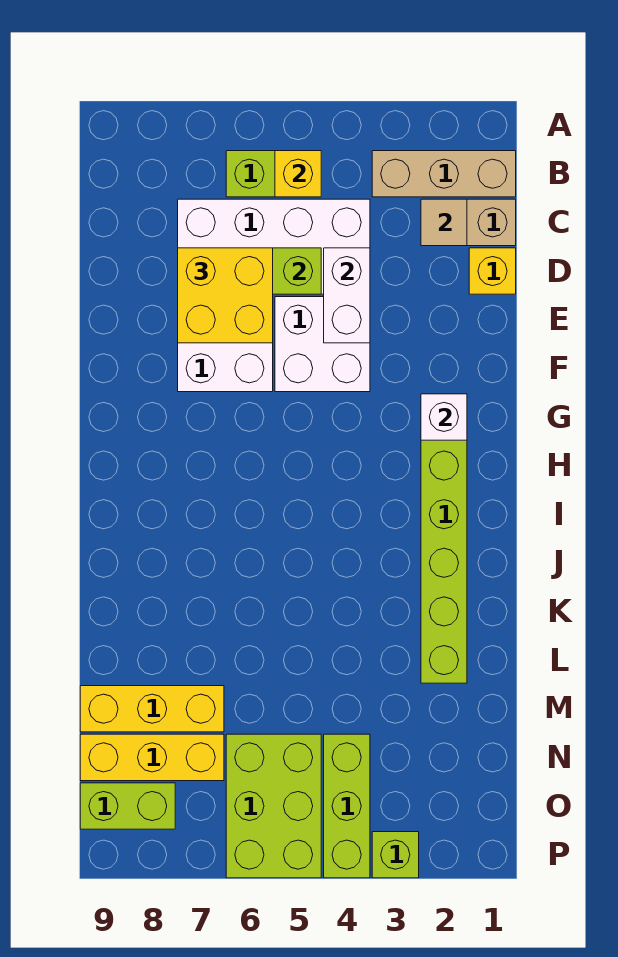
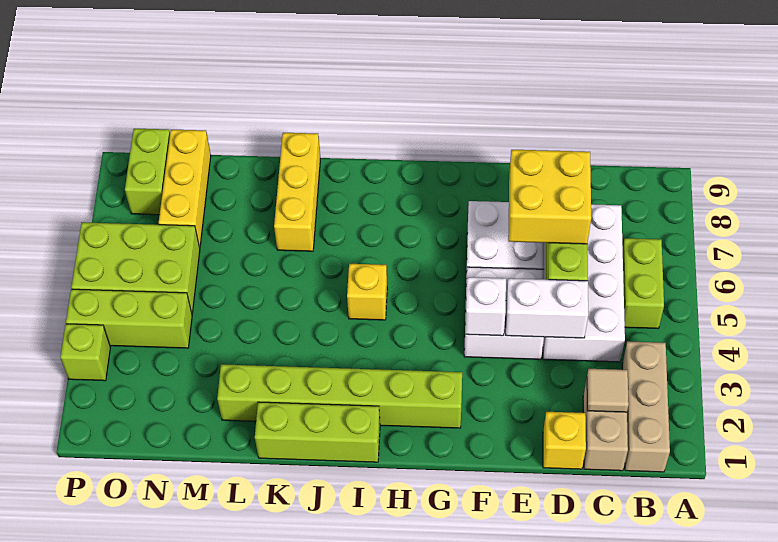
yellow brick B5 level 2 -> yellow brick I5 level 1
white brick G2 level 2 -> white brick F4 level 2
none -> lime brick I1:K1 level 1
yellow brick M7:M9 level 1 -> yellow brick K7:K9 level 1

